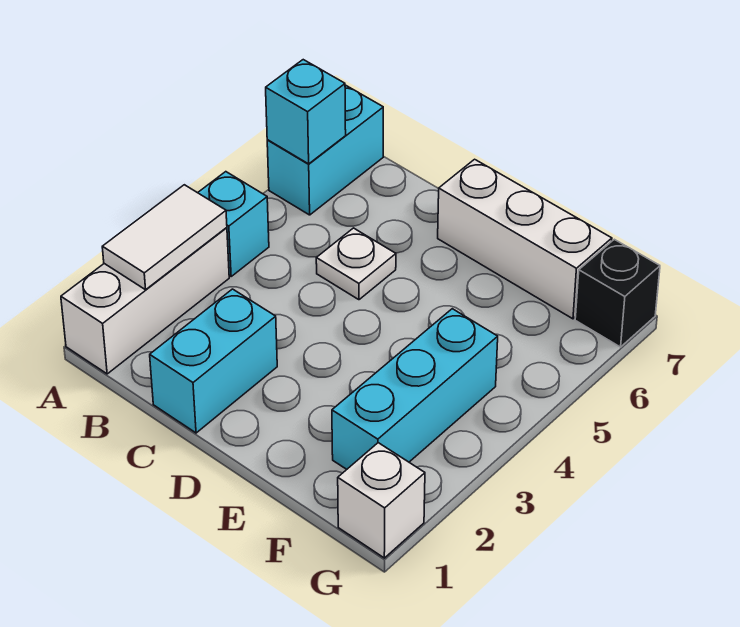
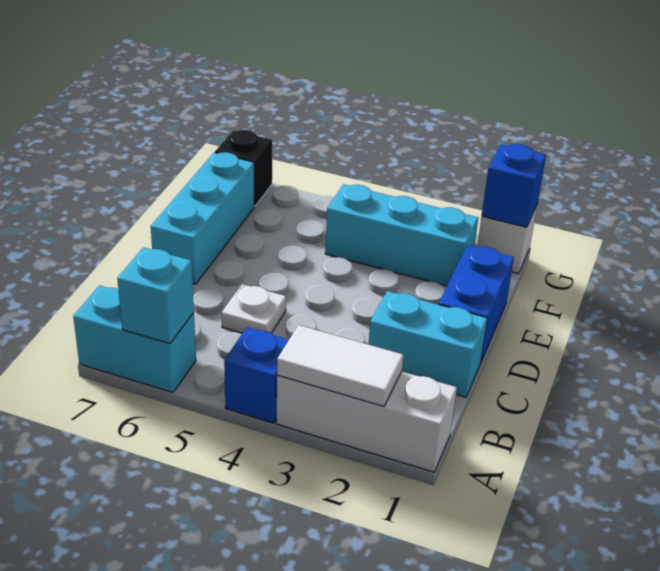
cyan brick A4 level 1 -> blue brick A4 level 1
none -> blue brick D1:E1 level 1
white brick D7:F7 level 1 -> cyan brick D7:F7 level 1
none -> blue brick G1 level 2

